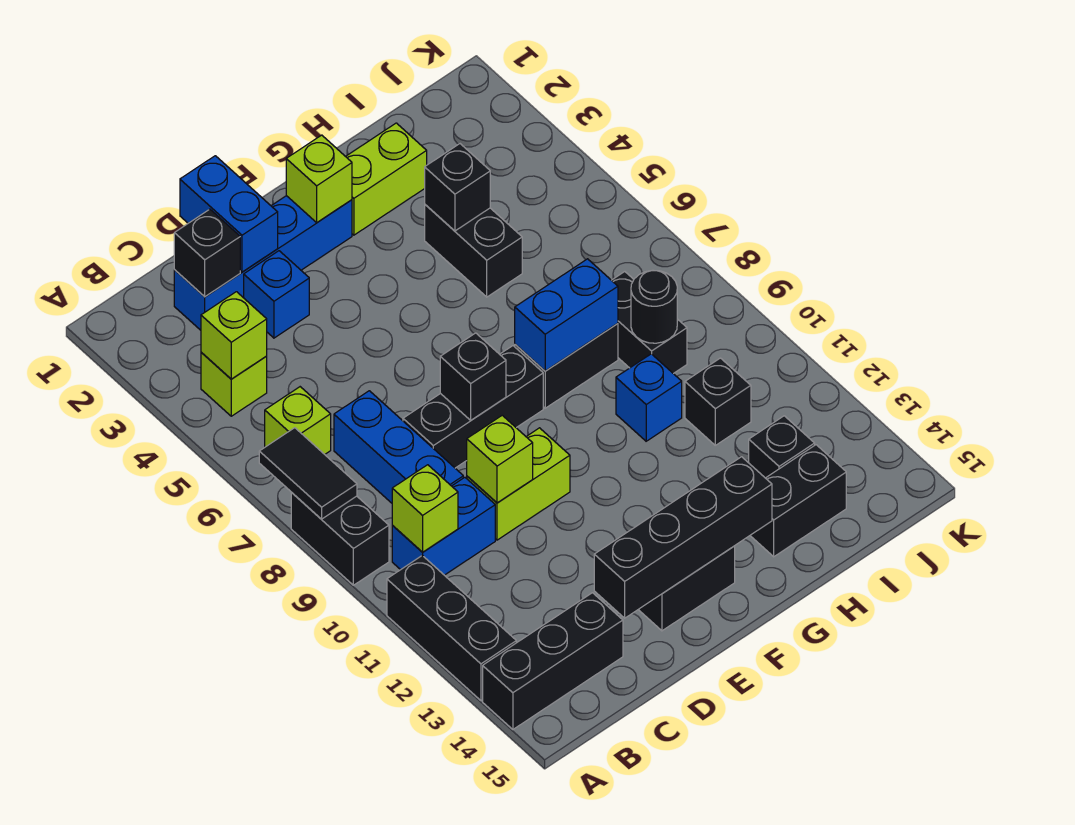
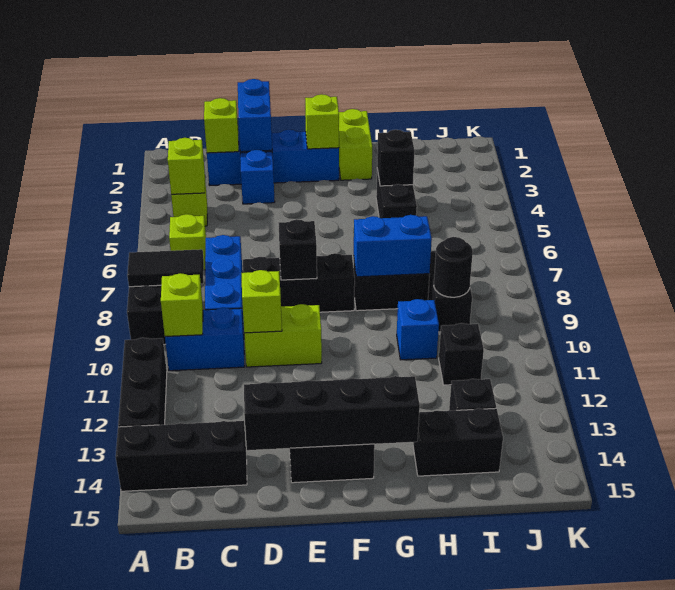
black tile A7:A8 level 2 -> black tile A8:B8 level 2
black brick C2 level 2 -> lime brick C2 level 2
lime brick G2:H2 level 1 -> lime brick G1:G2 level 1

